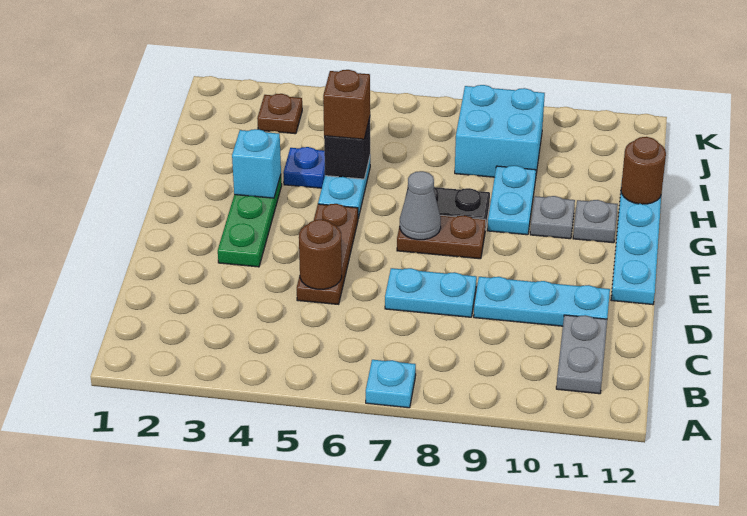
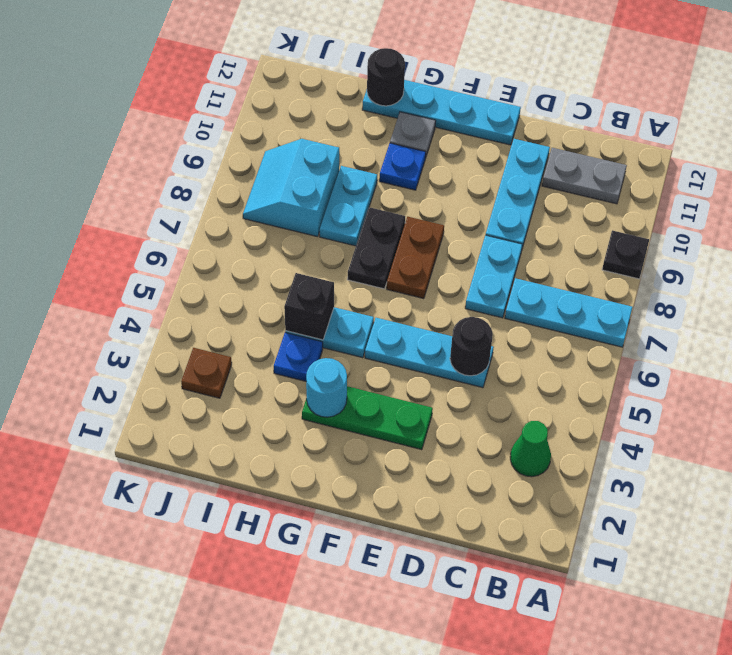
cyan plate A7 level 1 -> cyan plate A7:C7 level 1
none -> black plate A9 level 1
none -> green cone B3 level 1
brown plate D5:F5 level 1 -> cyan plate D5:F5 level 1
brown round brick D5 level 2 -> black round brick D5 level 2
grey cone F7 level 2 -> none
cyan brick G3 level 2 -> cyan round brick G3 level 2
cyan plate G9:H9 level 1 -> cyan plate H8:H9 level 1
grey plate G10 level 1 -> blue plate G10 level 1
brown brick H5 level 3 -> none
brown round brick H12 level 2 -> black round brick H12 level 2
cyan brick I8:J9 level 1 -> cyan slope I8:J9 level 1 top I

